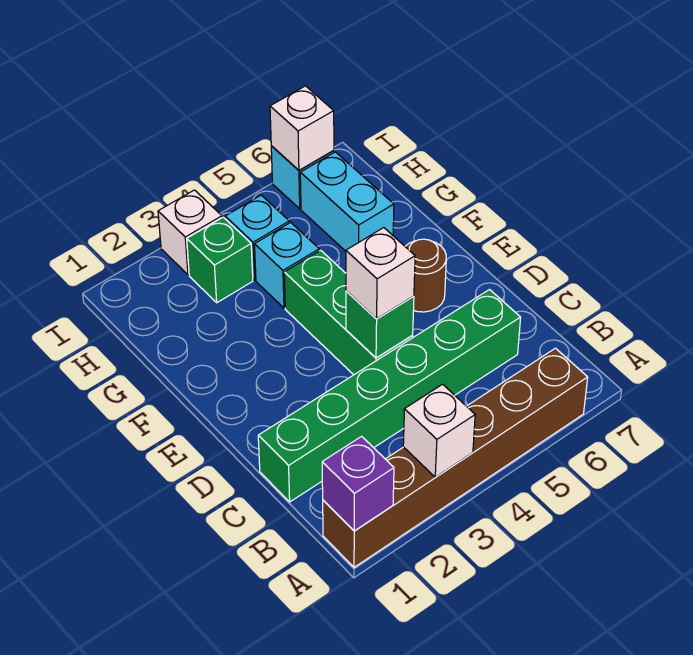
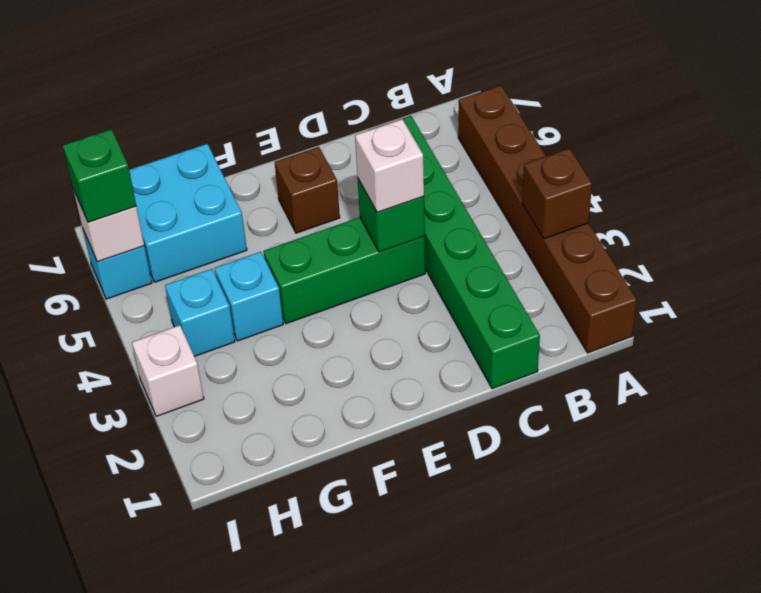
purple brick A1 level 2 -> none
white brick A3 level 2 -> brown brick A3 level 2
brown round brick E6 level 1 -> brown brick E6 level 1
cyan brick G6:H6 level 1 -> cyan brick G6:H7 level 1
green brick H3 level 1 -> green brick I6 level 3

